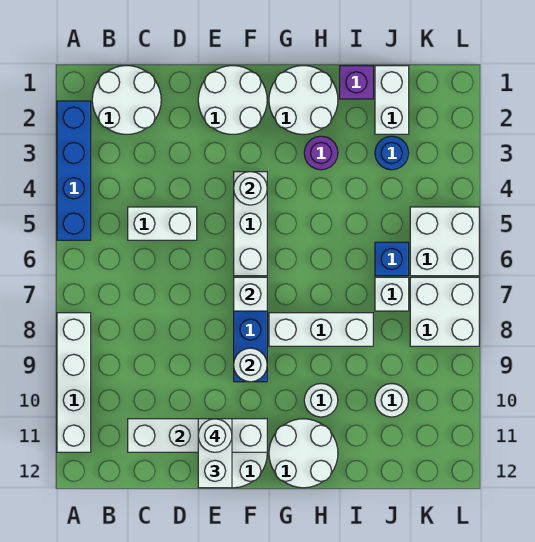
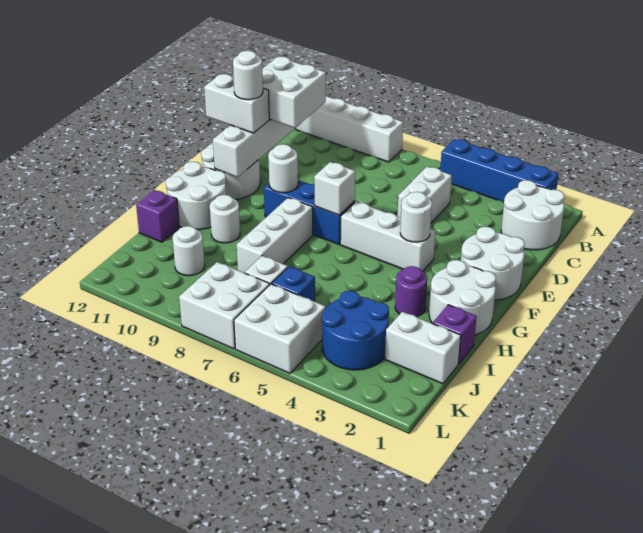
none -> white brick C10:D11 level 3
none -> purple brick I12 level 1
blue round brick J3 level 1 -> blue round brick J3:K4 level 1

